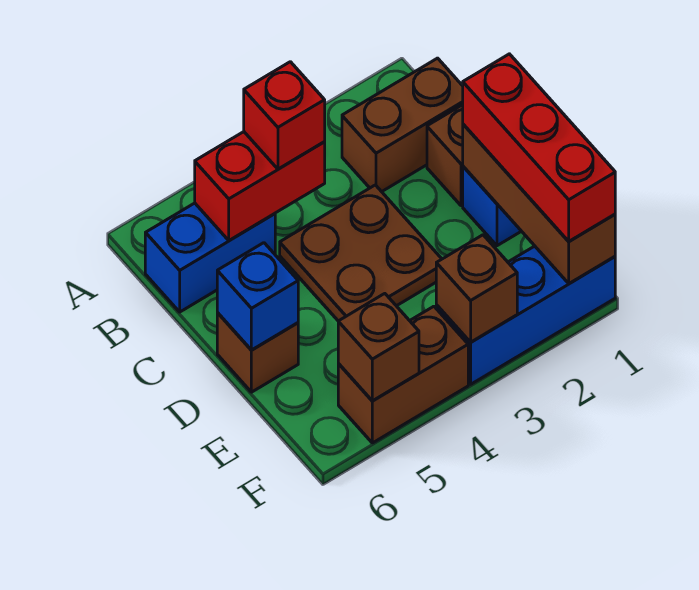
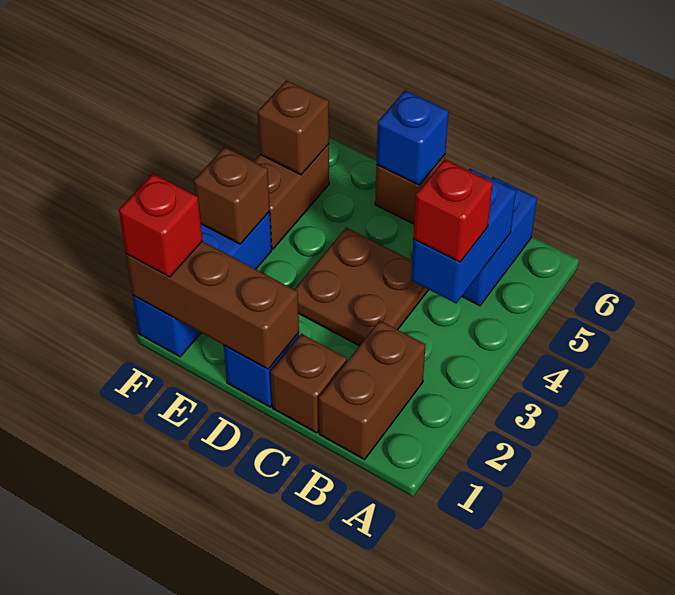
red brick B4:B5 level 2 -> blue brick B4:B5 level 2
red brick D1:F1 level 3 -> red brick F1 level 3

